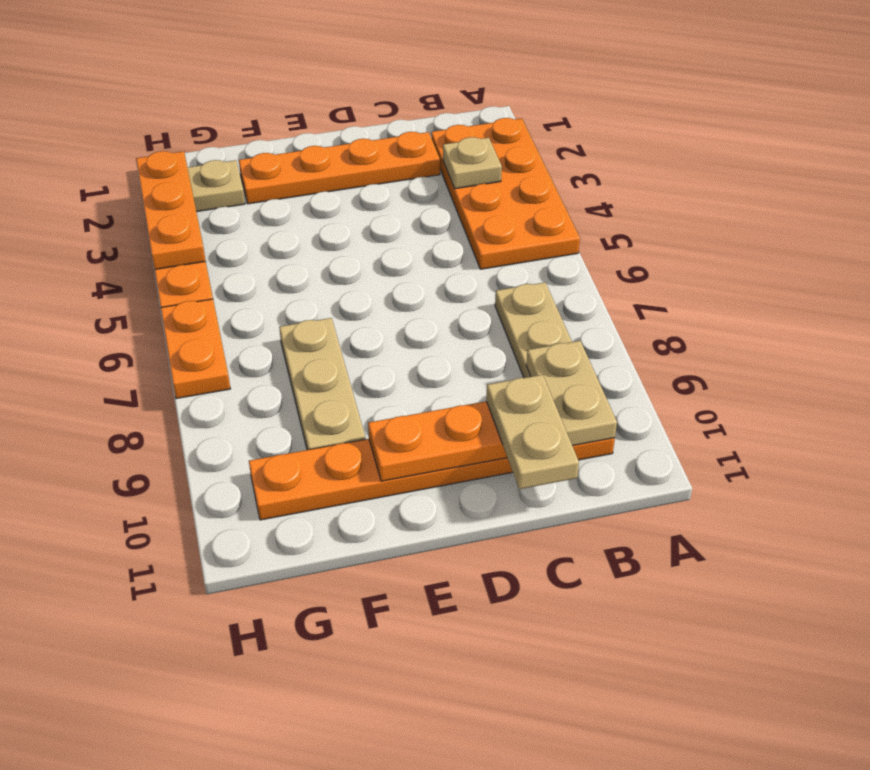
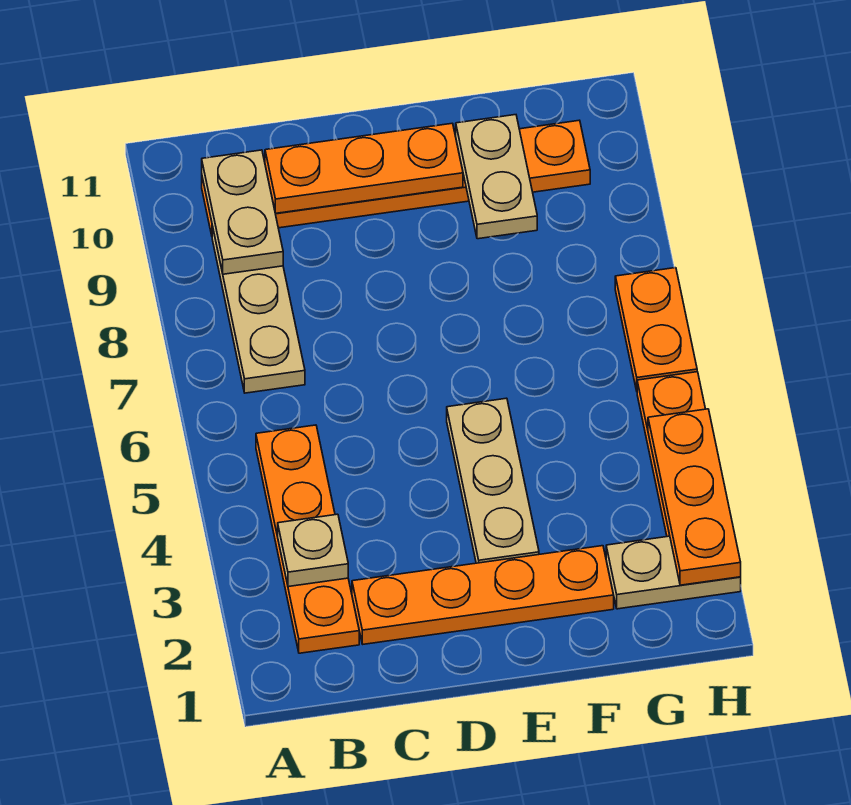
orange plate A2:B5 level 1 -> orange plate B2:B5 level 1
tan plate C10:C11 level 3 -> tan plate F9:F10 level 2
tan plate F7:F9 level 1 -> tan plate E3:E5 level 1

